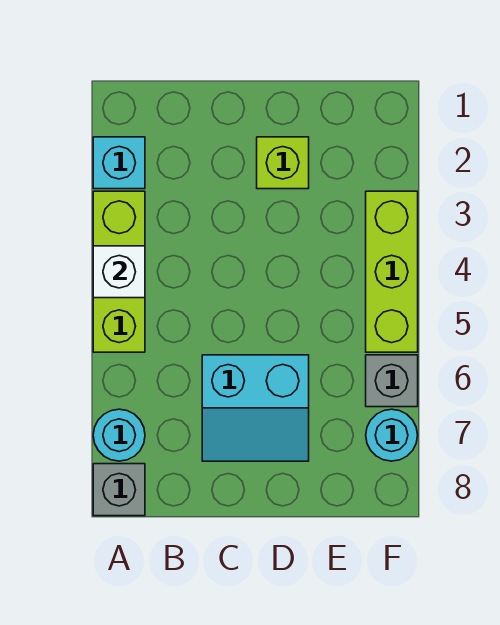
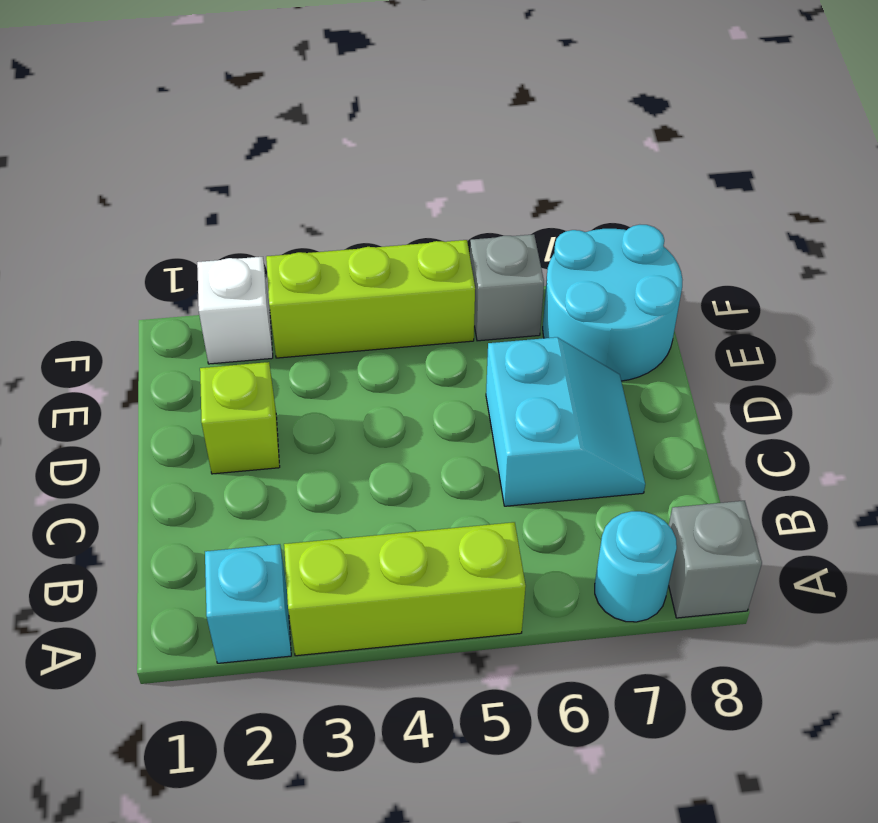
white brick A4 level 2 -> white brick F2 level 1
cyan round brick F7 level 1 -> cyan round brick E7:F8 level 1

